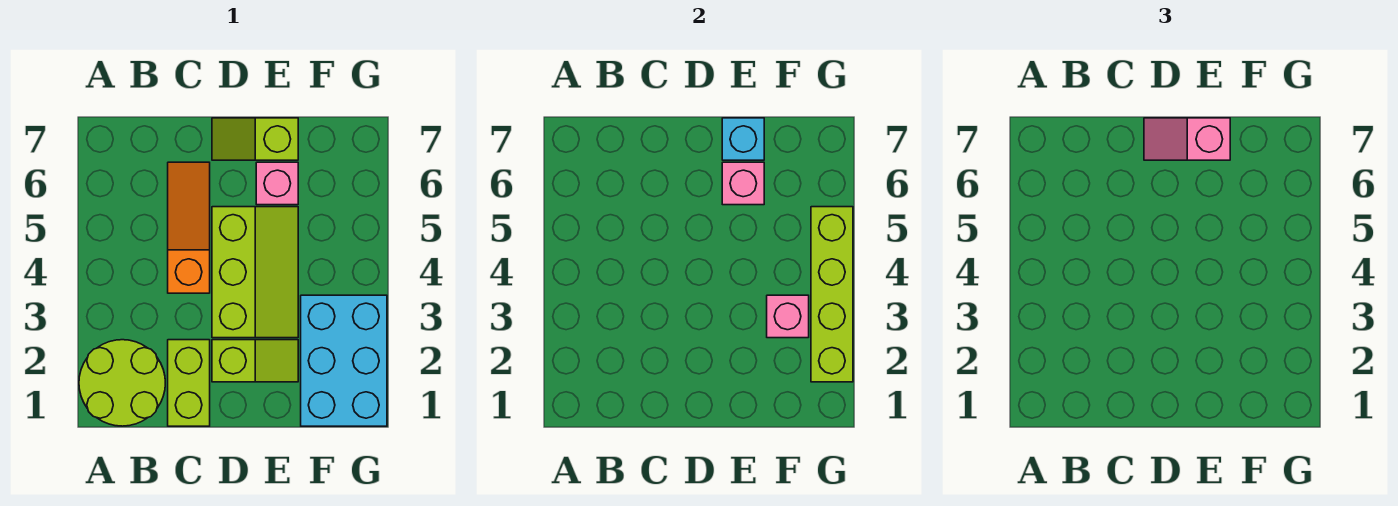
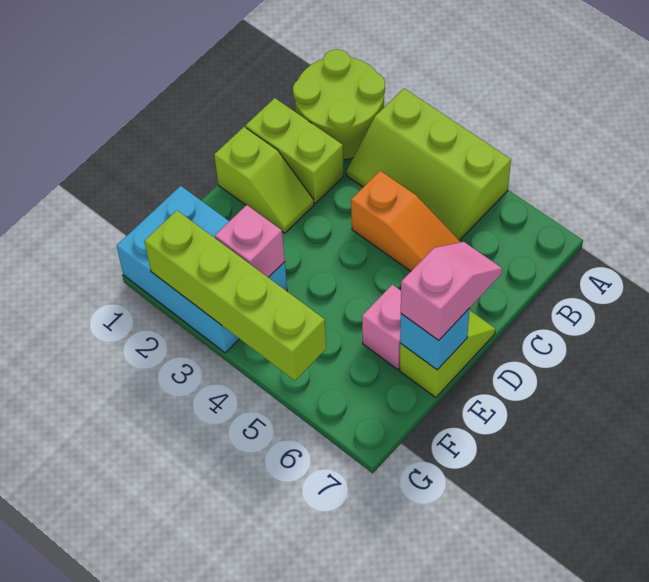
lime slope D2:E2 level 1 top D -> lime slope D1:D2 level 1 top 1
lime slope D3:E5 level 1 top D -> lime slope A3:B5 level 1 top A
pink brick E6 level 2 -> none

